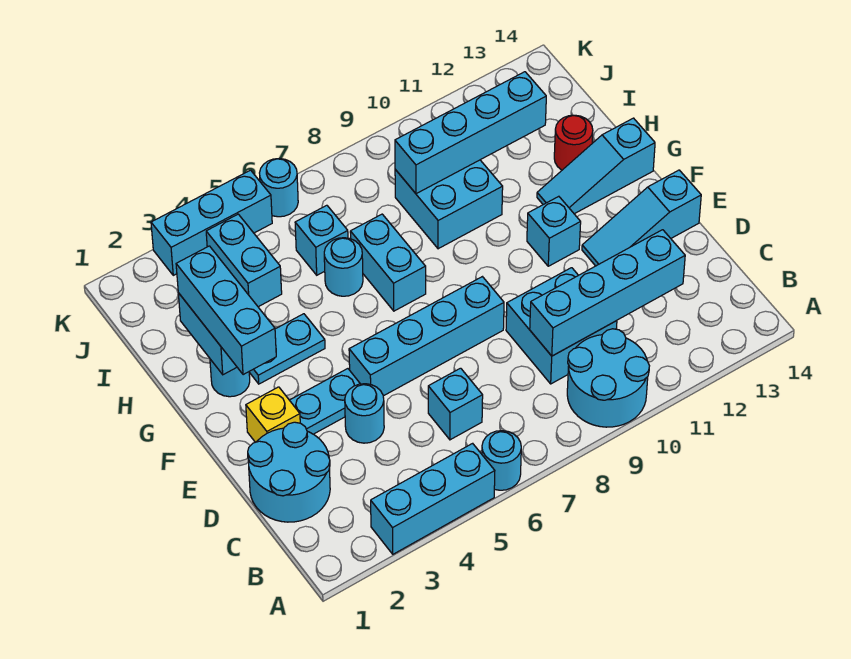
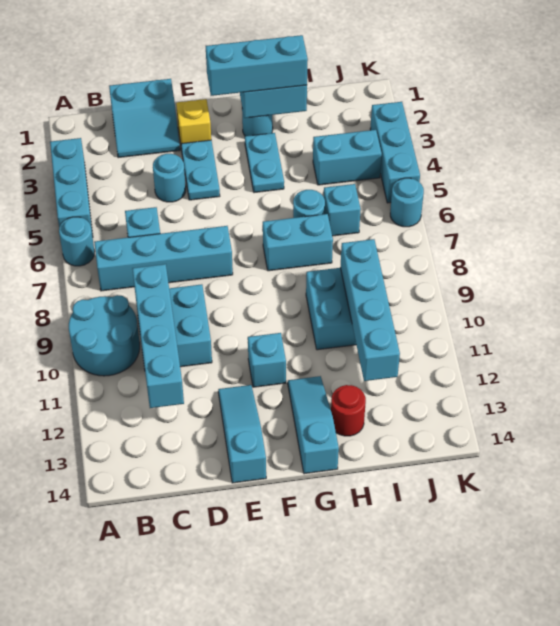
cyan round brick C1:D2 level 1 -> cyan slope C1:D2 level 1 top 1
cyan brick E5:E8 level 1 -> cyan brick B7:E7 level 1

